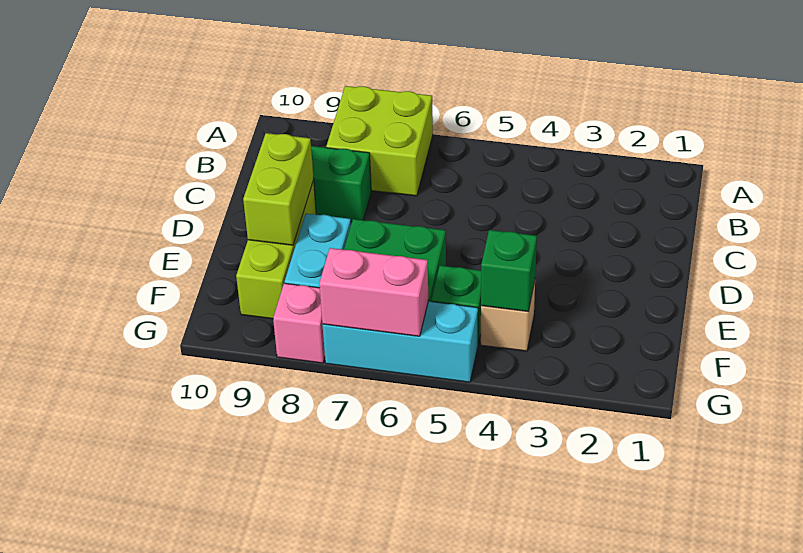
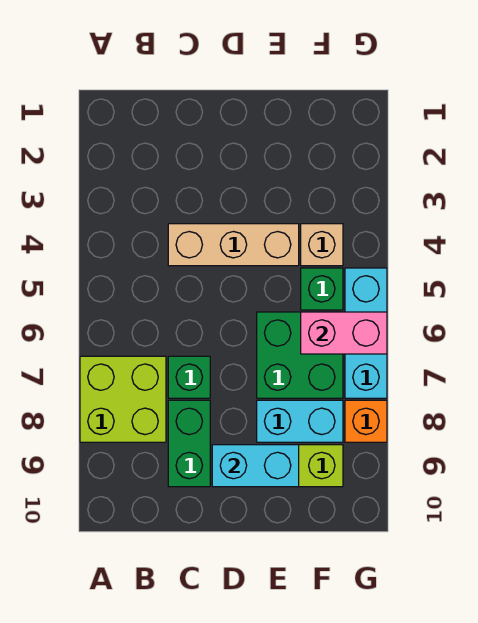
none -> tan brick C4:E4 level 1
lime brick D9:E9 level 2 -> cyan brick D9:E9 level 2
green brick F4 level 2 -> green brick C7 level 1
pink brick G6:G7 level 2 -> pink brick F6:G6 level 2
pink brick G8 level 1 -> orange brick G8 level 1

